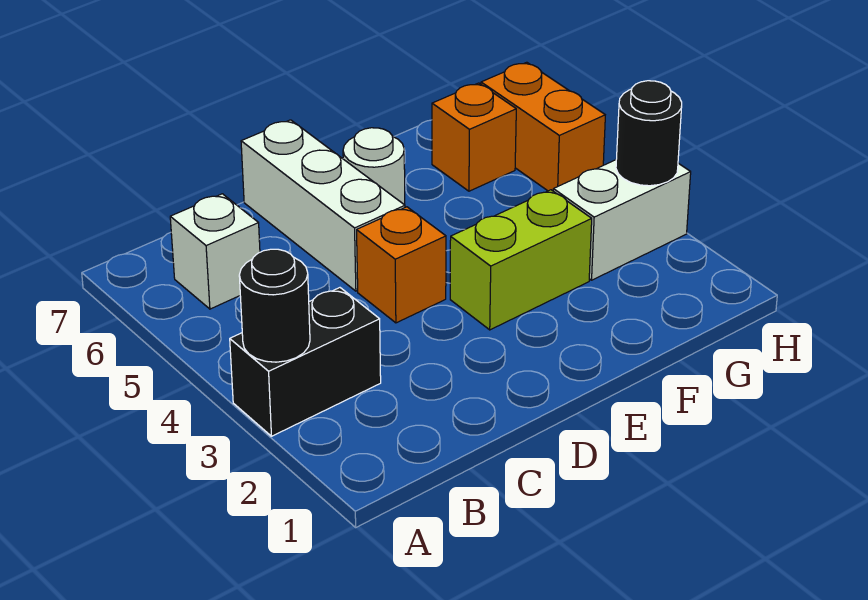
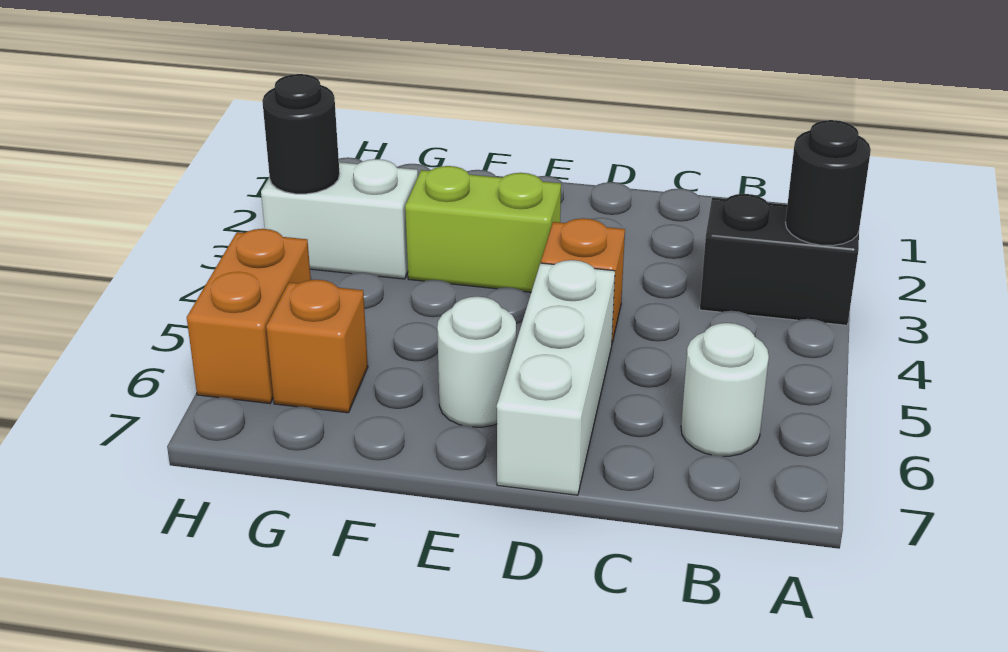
white brick B6 level 1 -> white round brick B6 level 1

